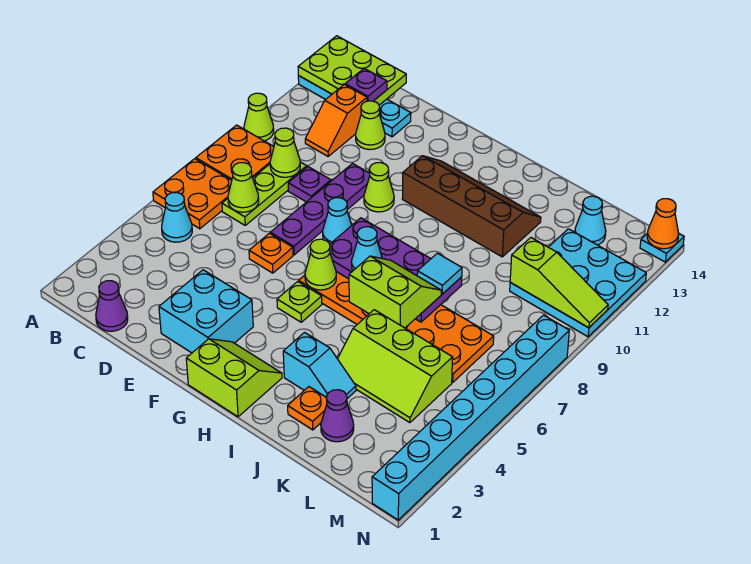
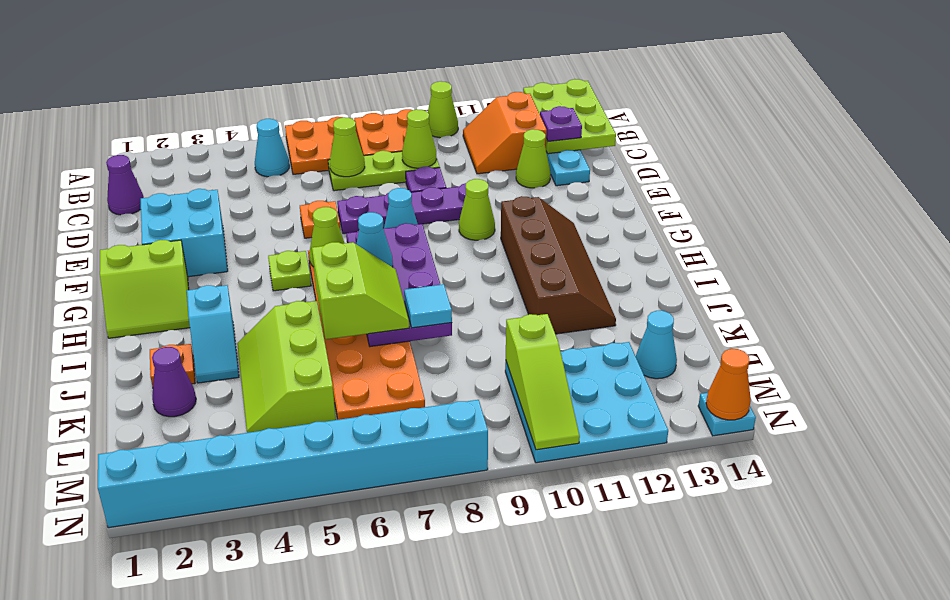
orange slope C11:C12 level 1 top 12 -> orange slope B11:C12 level 1 top 12
lime slope G1:H2 level 1 top 1 -> lime slope G1:H2 level 1 top G

